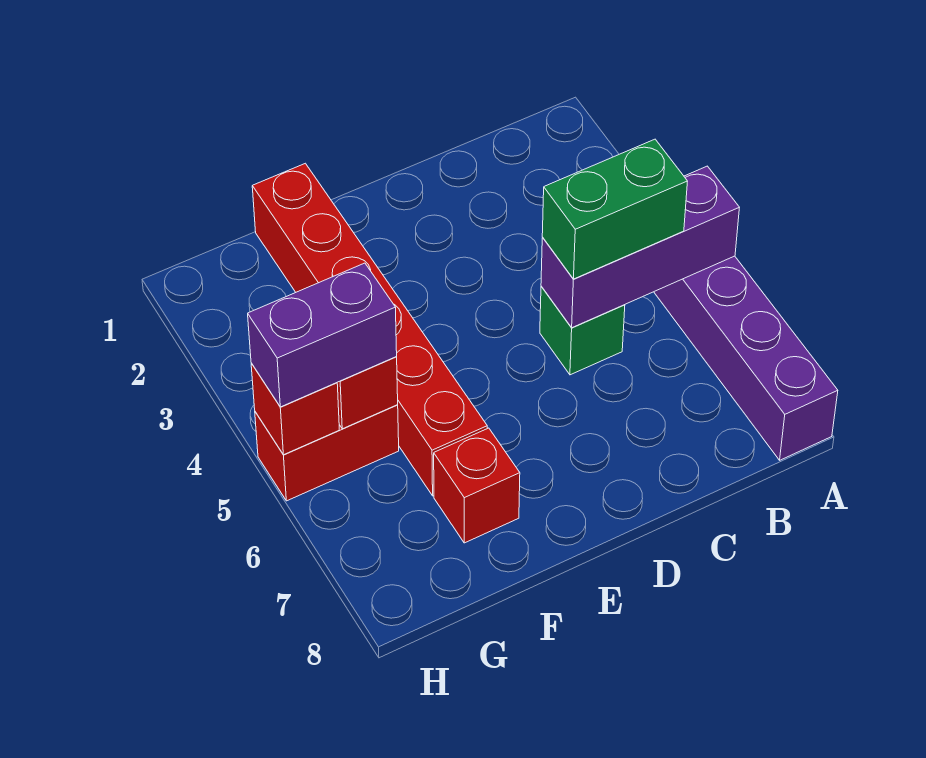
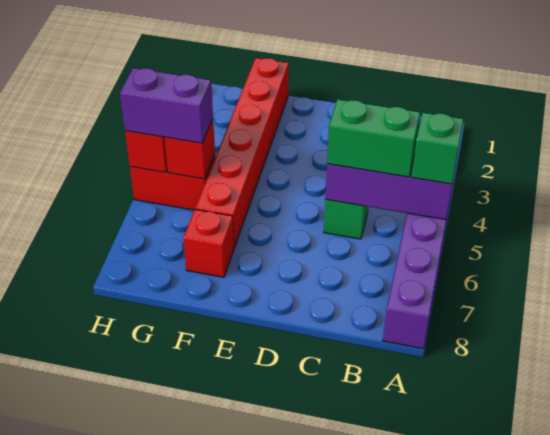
none -> green brick A5 level 3

